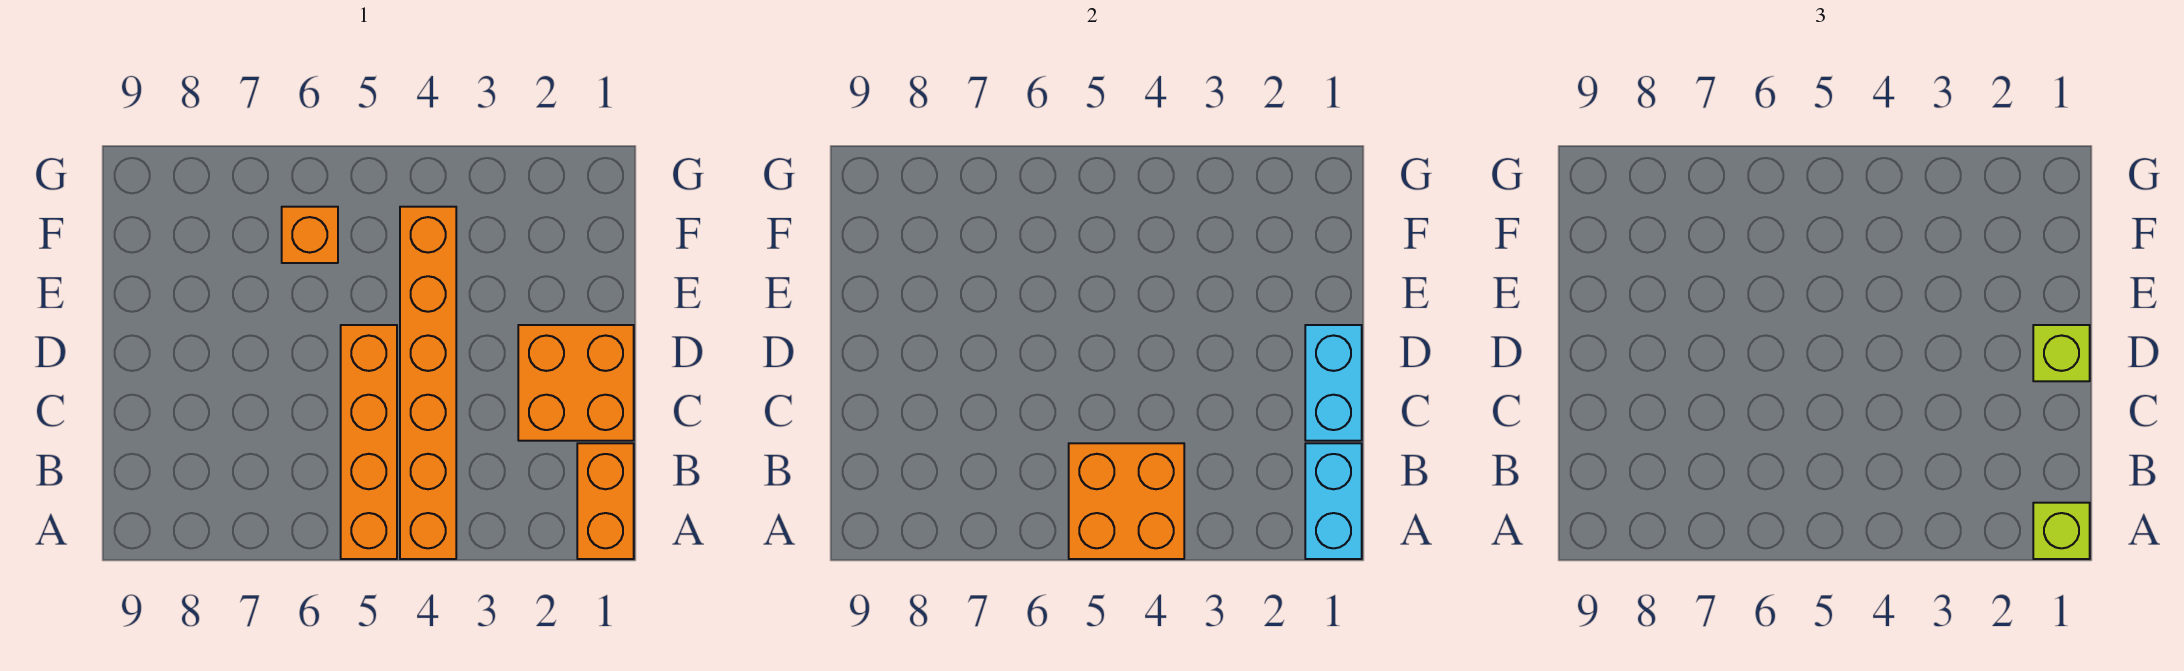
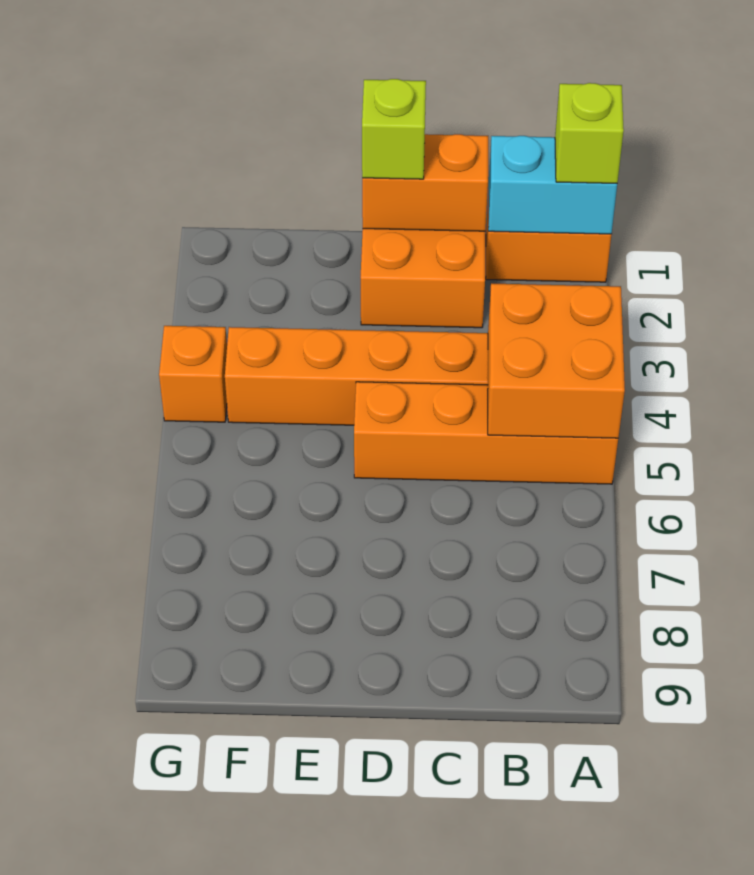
cyan brick C1:D1 level 2 -> orange brick C1:D1 level 2
orange brick F6 level 1 -> orange brick G4 level 1

